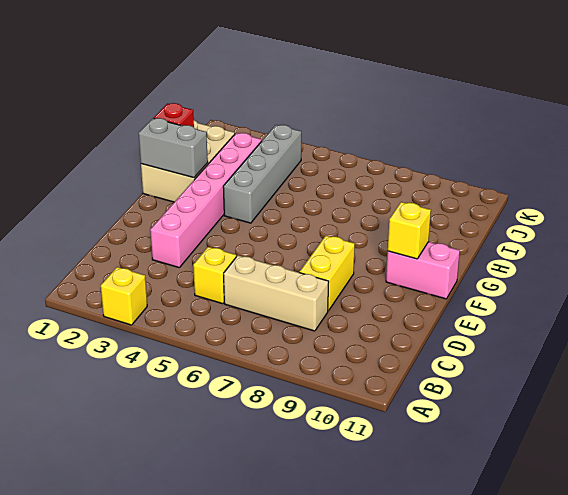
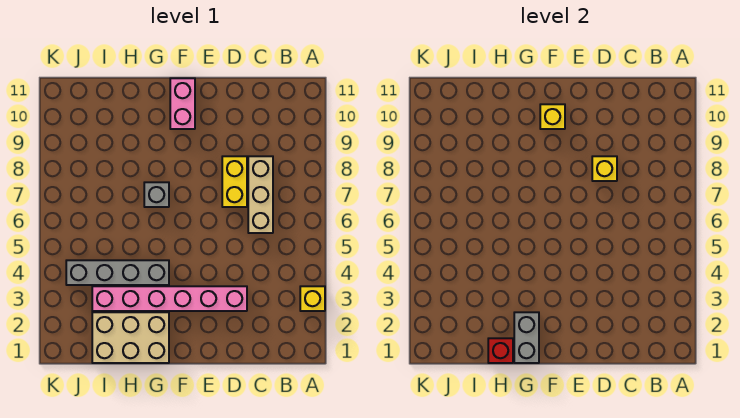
yellow brick C5 level 1 -> yellow brick D8 level 2
yellow brick D8:E8 level 1 -> yellow brick D7:D8 level 1
none -> grey brick G7 level 1

